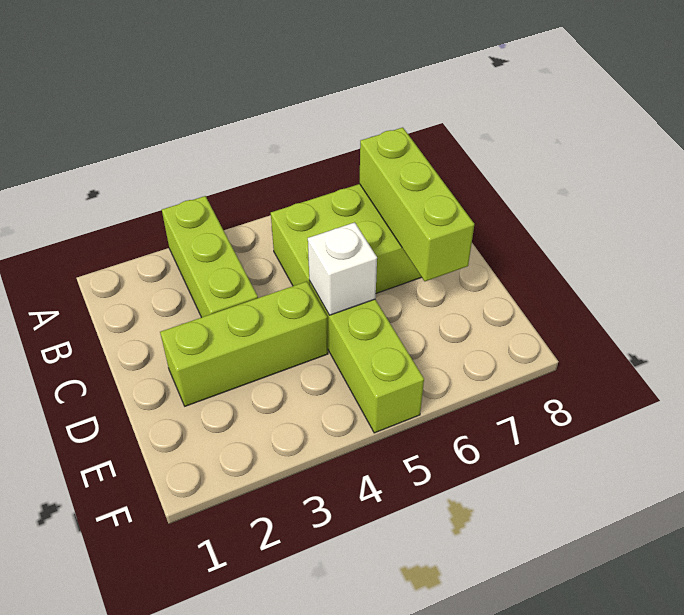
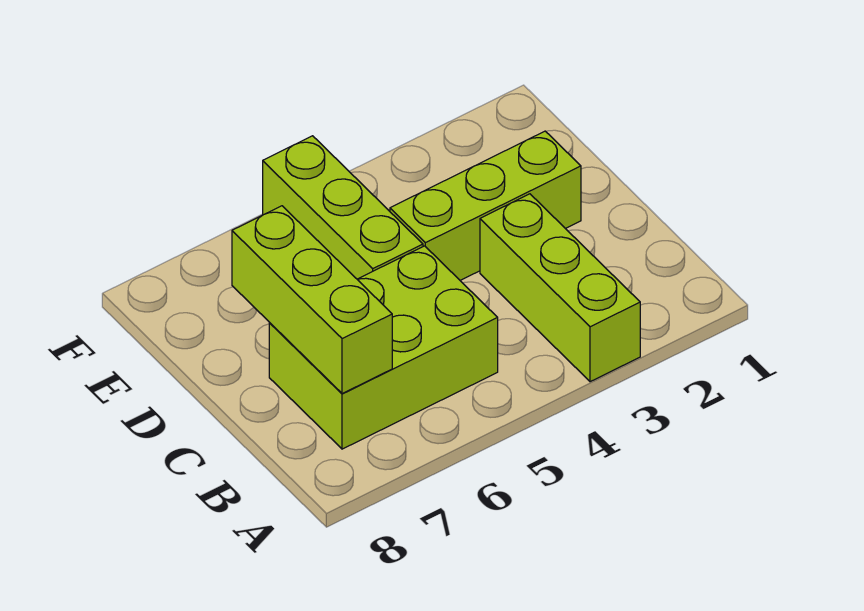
white brick D5 level 2 -> none

